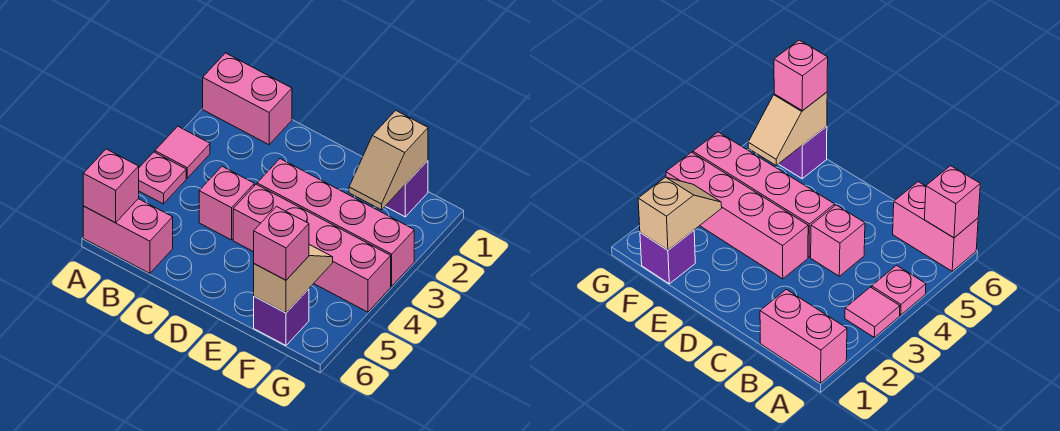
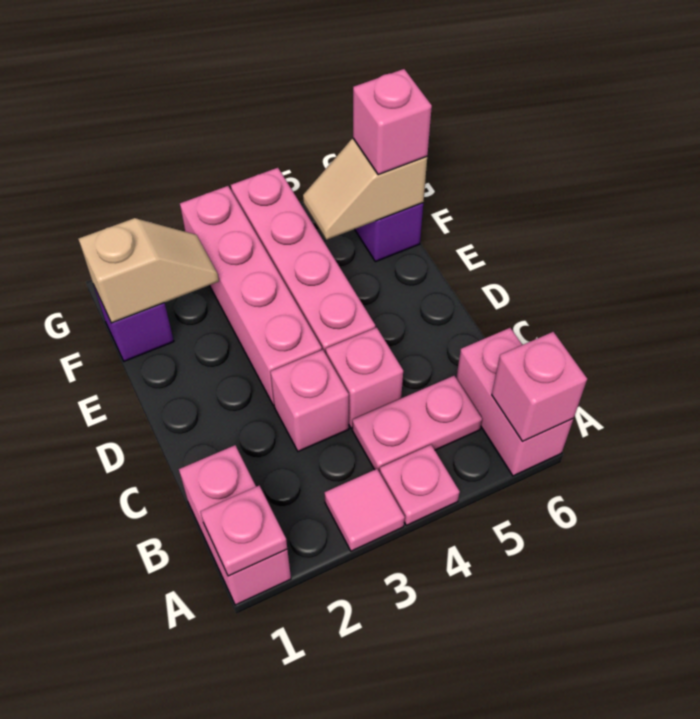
none -> pink plate A1 level 2
none -> pink plate B4:B5 level 1
none -> pink brick C3 level 1

